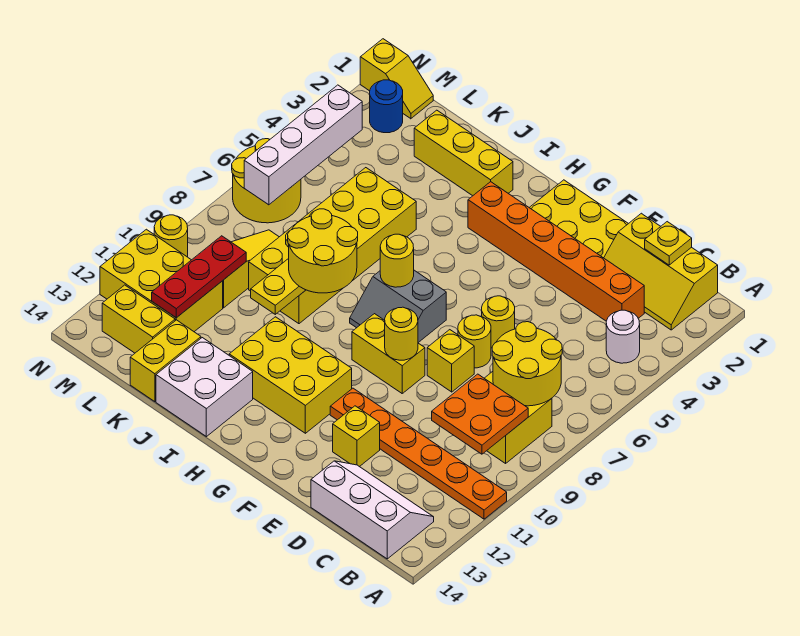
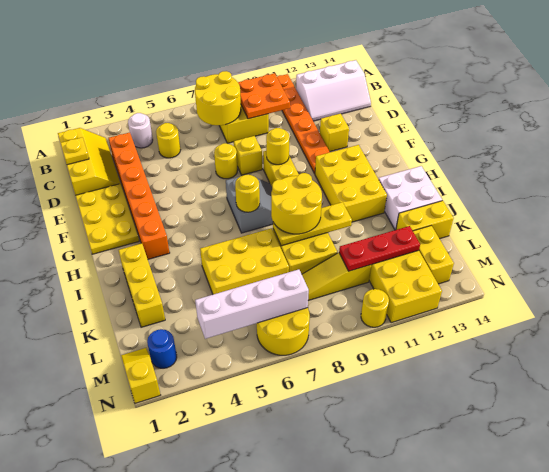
white slope B13:D14 level 1 top 14 -> white slope B12:C14 level 1 top B
yellow round brick E6 level 1 -> yellow round brick C5 level 1

